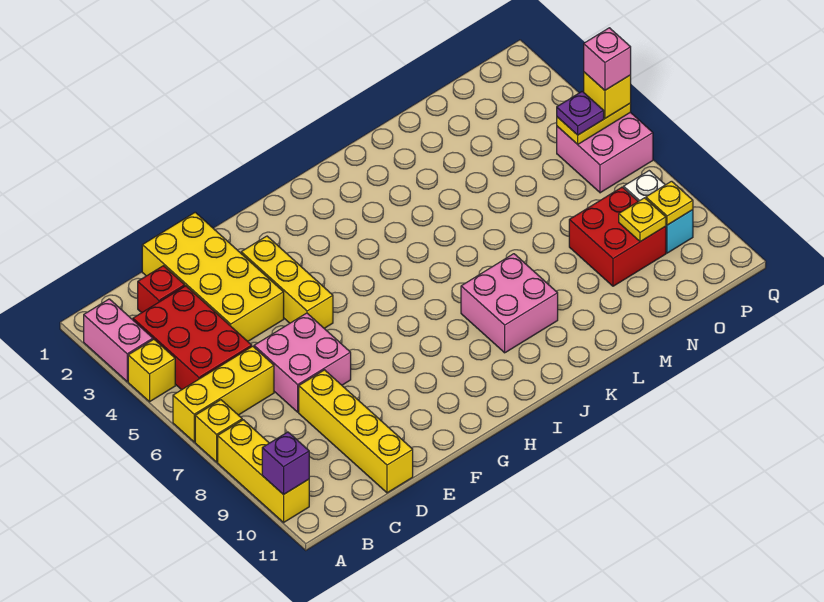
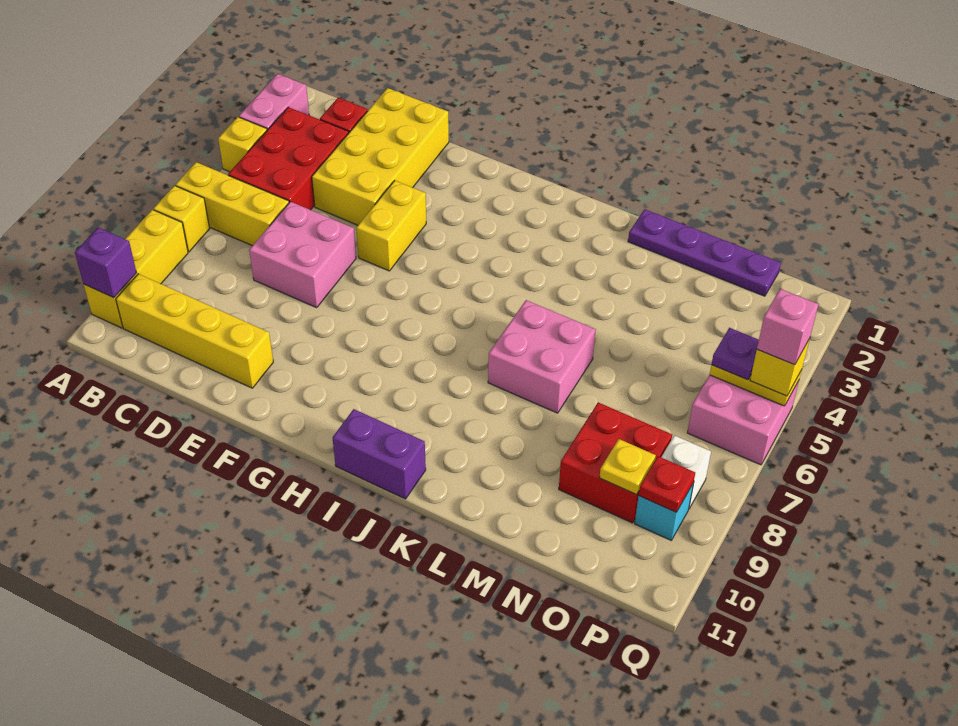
yellow brick D8:D11 level 1 -> yellow brick B10:E10 level 1
yellow brick F3:F5 level 1 -> yellow brick F4:F5 level 1
none -> purple brick I11:J11 level 1
pink brick J8:K9 level 1 -> pink brick K6:L7 level 1
none -> purple plate L1:O1 level 1
yellow plate P9 level 2 -> red plate P9 level 2

